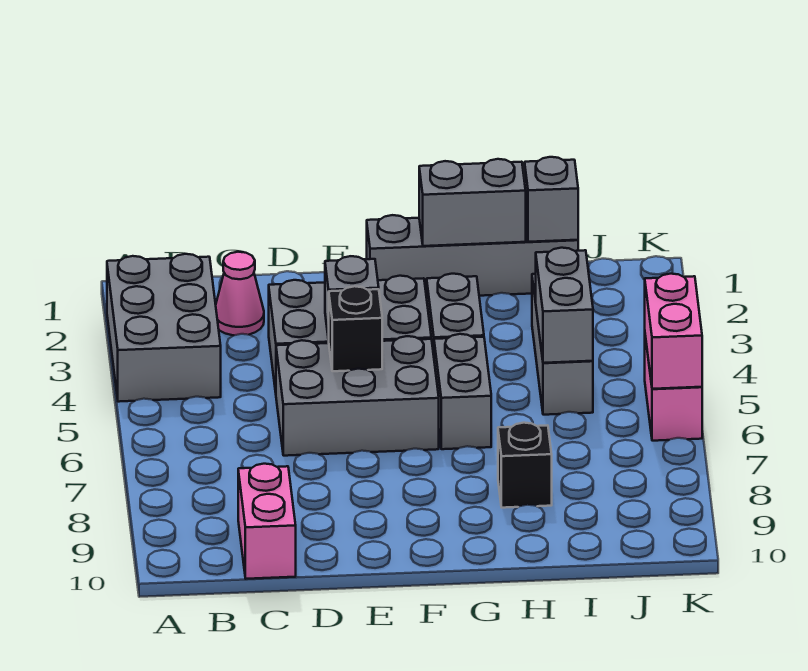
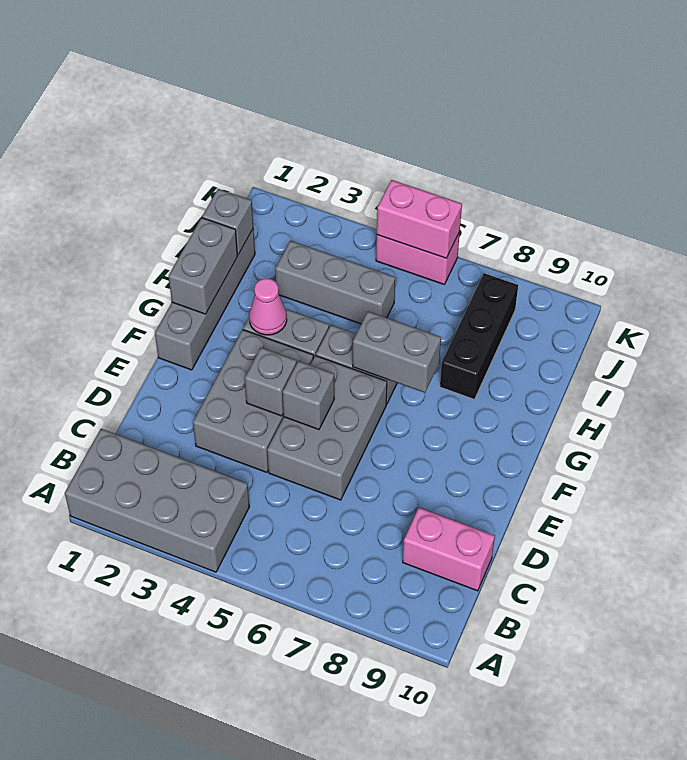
grey brick A2:B4 level 1 -> grey brick A1:B4 level 1
pink cone C2 level 1 -> pink cone G3 level 2
black brick E5 level 2 -> grey brick E5 level 2
black brick H8 level 1 -> black brick H8:J8 level 1
grey brick I4:I5 level 2 -> grey brick G6:G7 level 2

